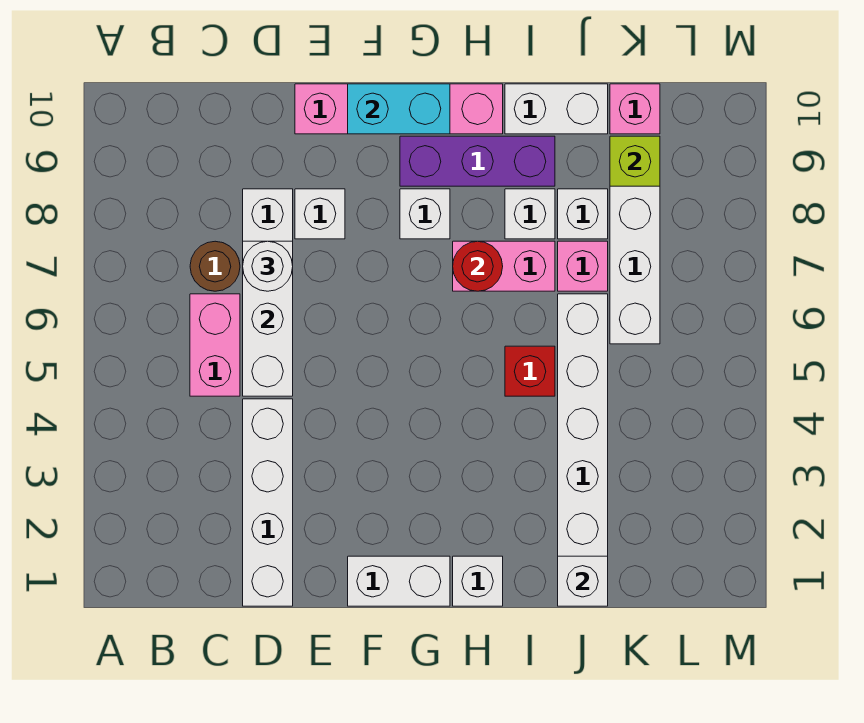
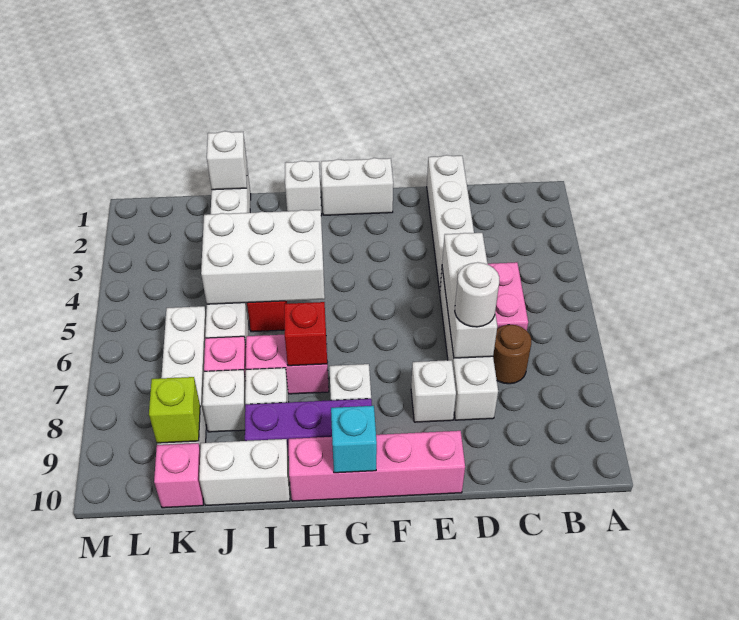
cyan brick F10:G10 level 2 -> cyan brick G10 level 2
none -> white brick H4:J5 level 2
red round brick H7 level 2 -> red brick H7 level 2

